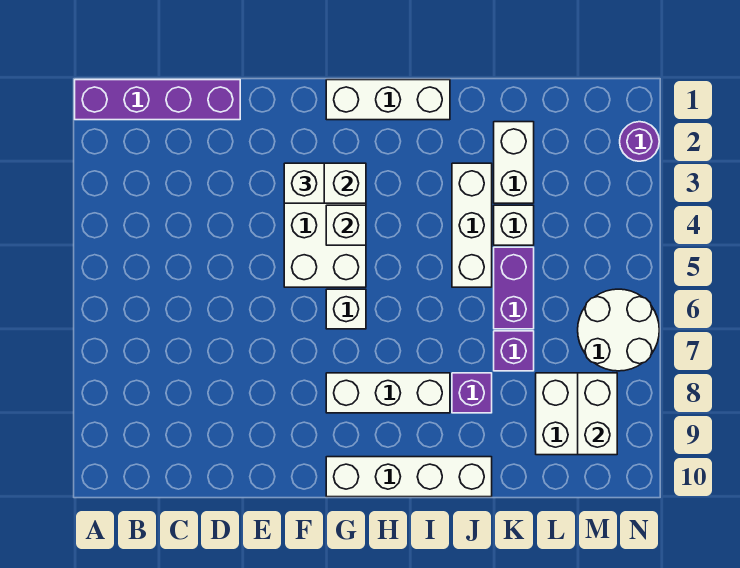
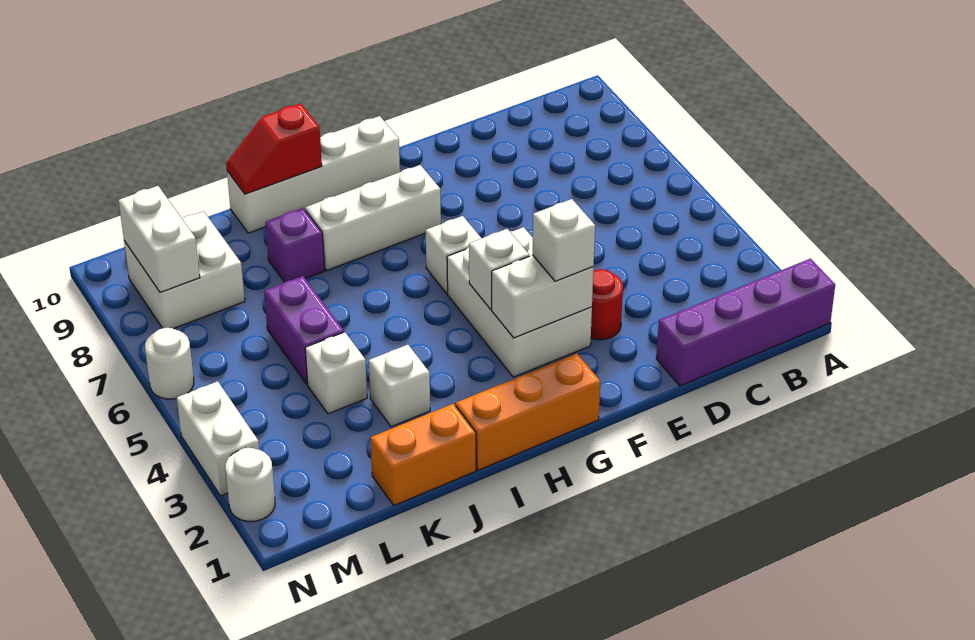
none -> red round brick E3 level 1
white brick G1:I1 level 1 -> orange brick G1:I1 level 1
none -> red slope I10:J10 level 2 top I
none -> orange brick J1:K1 level 1
white brick J3:J5 level 1 -> white brick J3 level 1
white brick K2:K3 level 1 -> white brick N3:N4 level 1
purple brick K7 level 1 -> none
white round brick M6:N7 level 1 -> white round brick N6 level 1
purple round brick N2 level 1 -> white round brick N2 level 1

